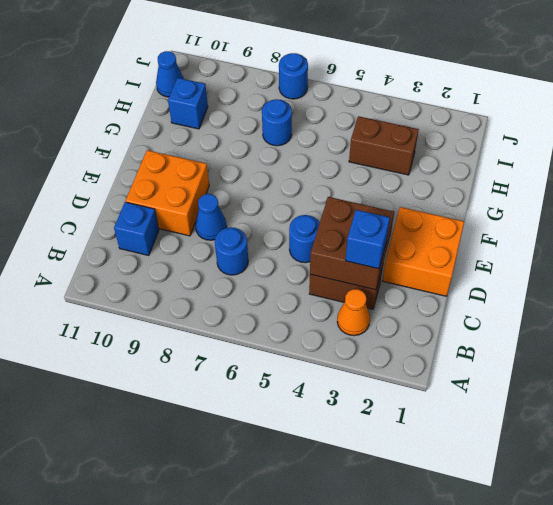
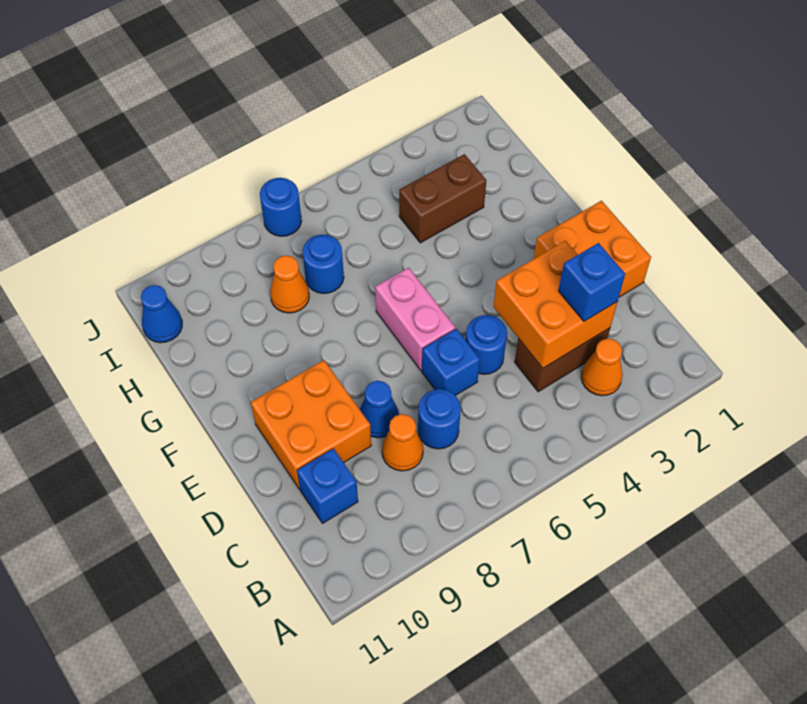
brown brick C3:D4 level 2 -> orange brick C3:D4 level 2
none -> orange cone C8 level 1
none -> pink brick E6:F6 level 1
none -> orange cone H8 level 1
blue brick H10 level 1 -> blue brick D6 level 1

